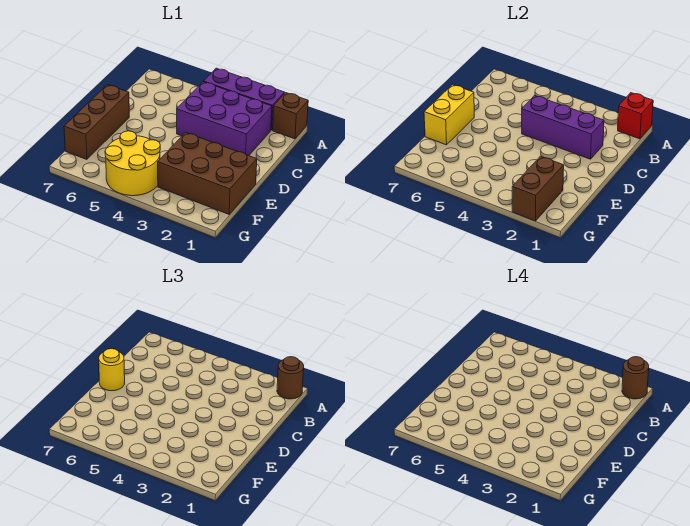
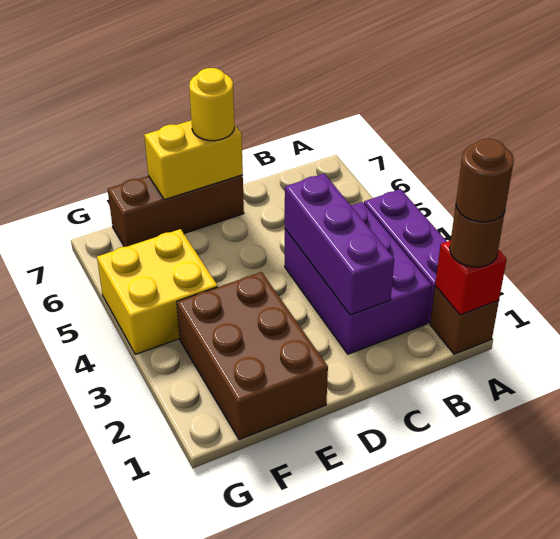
brown brick F2:G2 level 2 -> none
yellow round brick F4:G5 level 1 -> yellow brick F4:G5 level 1

